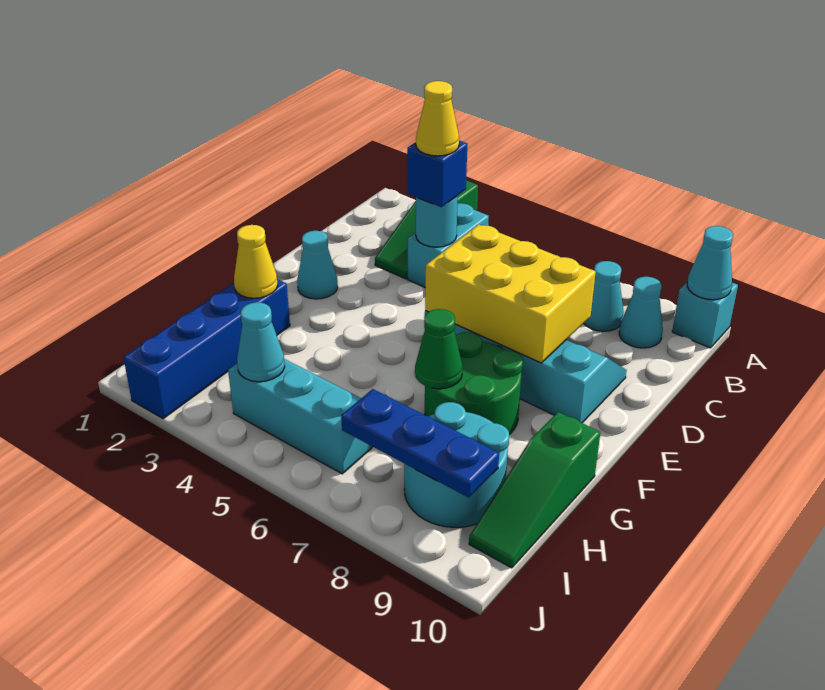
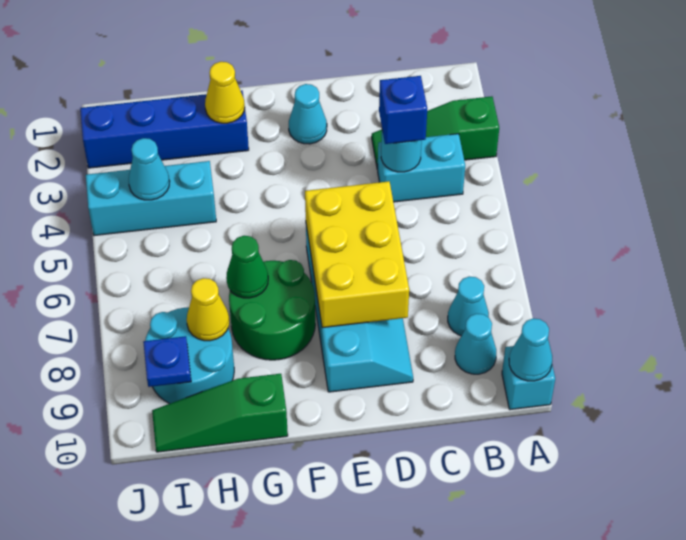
yellow cone C4 level 4 -> yellow cone H8 level 2
cyan brick I4:I6 level 1 -> cyan brick H4:J4 level 1
blue plate I7:I9 level 2 -> blue plate I9 level 2

